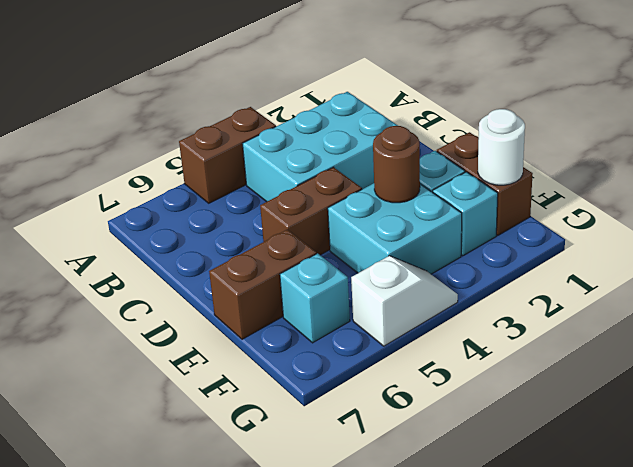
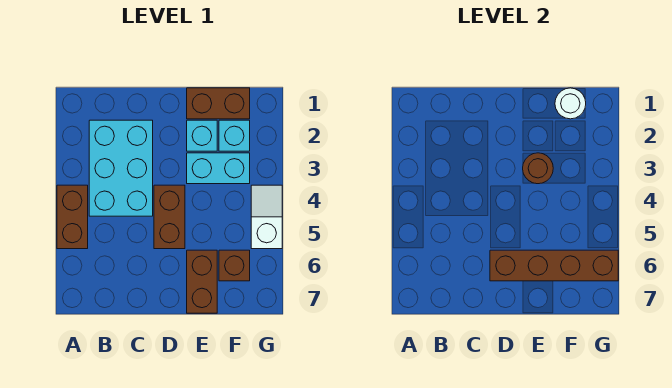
none -> brown brick D6:G6 level 2
cyan brick E3:F4 level 1 -> cyan brick E3:F3 level 1
cyan brick F6 level 1 -> brown brick F6 level 1

